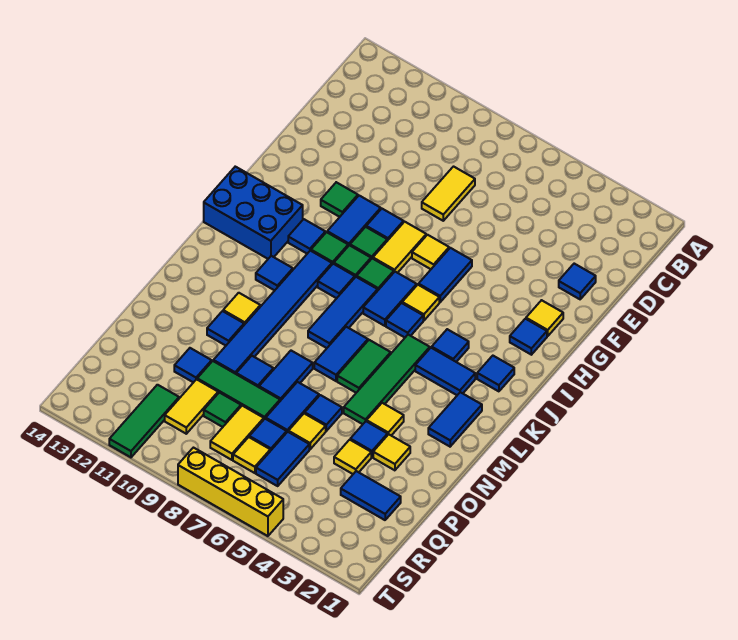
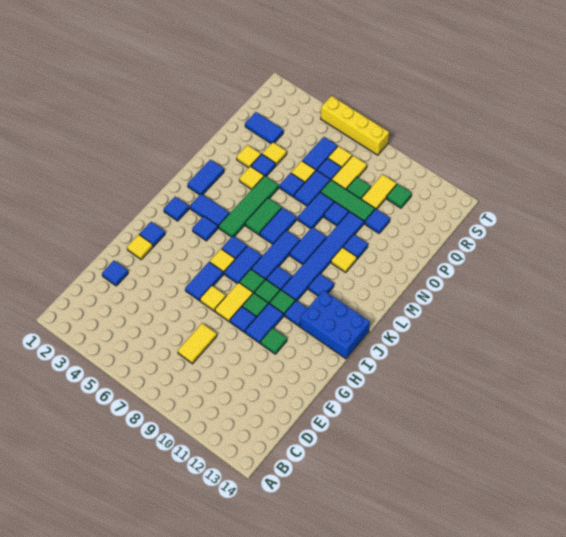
none -> blue tile L9:M9 level 1
green tile R11:T11 level 1 -> green tile R11 level 1

